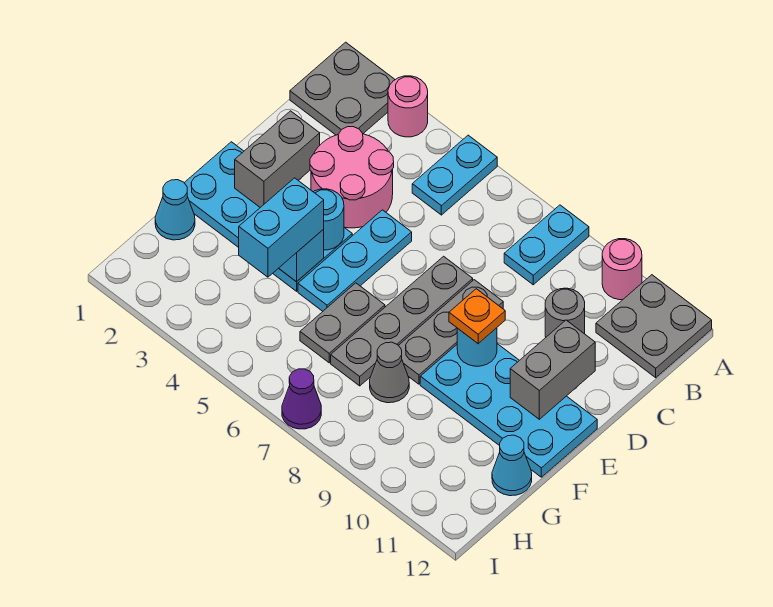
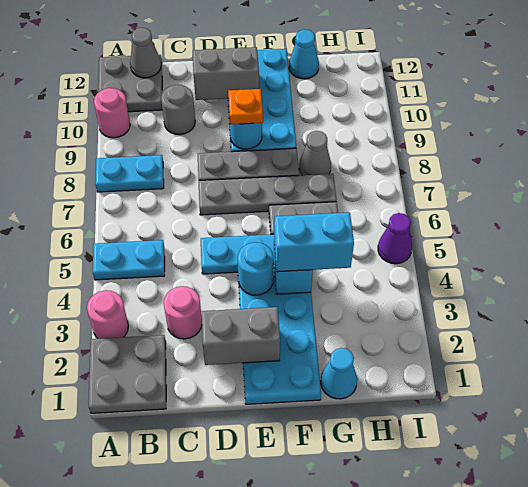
none -> grey cone B12 level 2
pink round brick C3:D4 level 1 -> pink round brick C3 level 1
purple cone I7 level 1 -> purple cone I5 level 1

